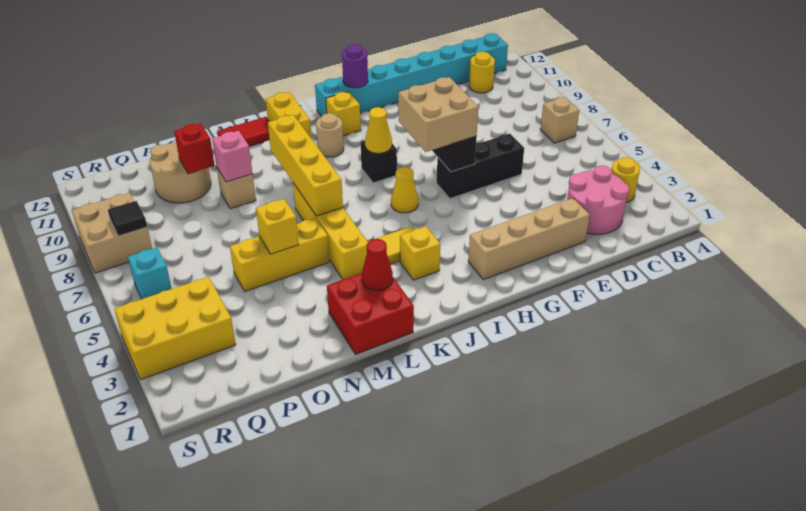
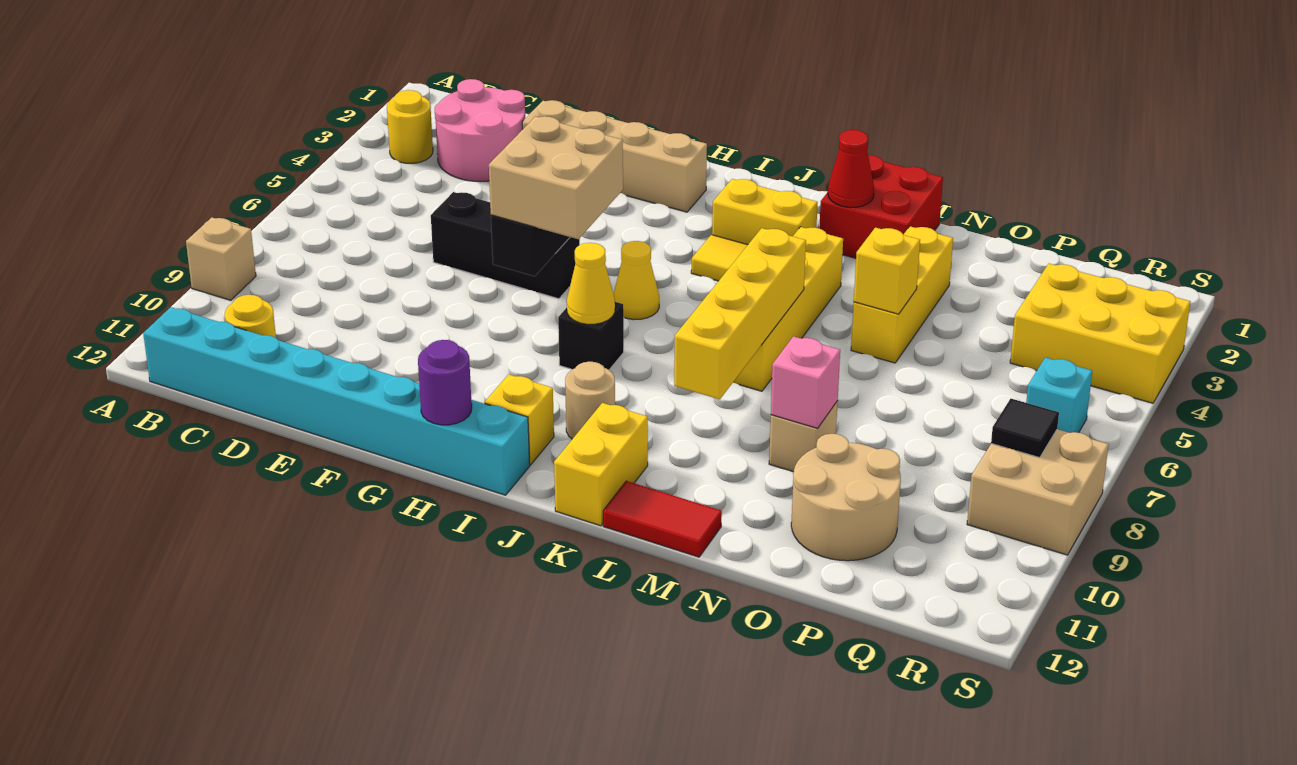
tan brick B7 level 1 -> tan brick A9 level 1
yellow brick J3 level 1 -> yellow brick J3:K3 level 1
yellow brick M5:O5 level 1 -> yellow brick N3:N5 level 1
red brick O10 level 2 -> none

